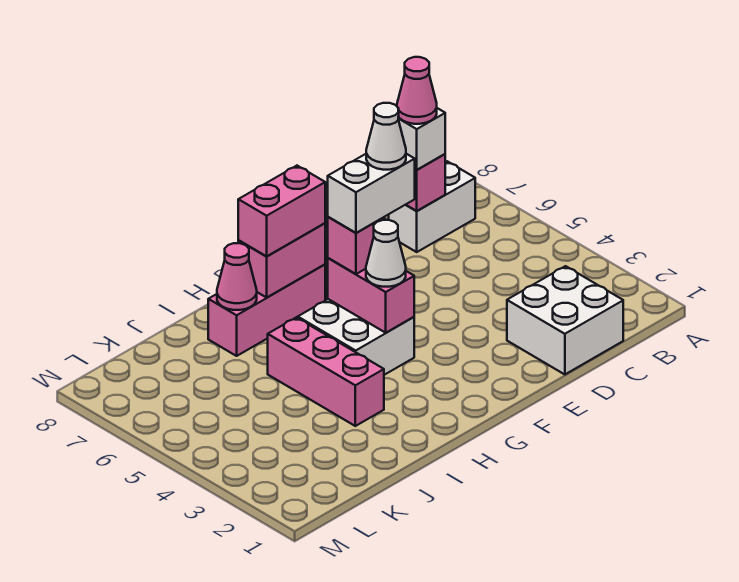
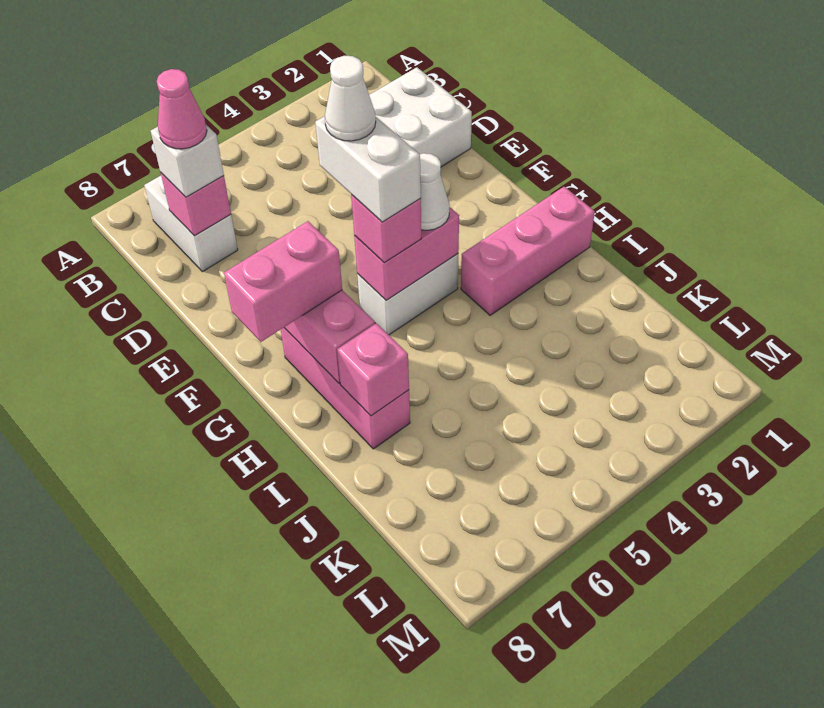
white brick G4:H5 level 1 -> white brick G4:G5 level 1
pink brick G7:H7 level 3 -> pink brick G7:G8 level 3
pink brick I3:I5 level 1 -> pink brick H1:H3 level 1
pink cone I7 level 2 -> pink brick I7 level 2

